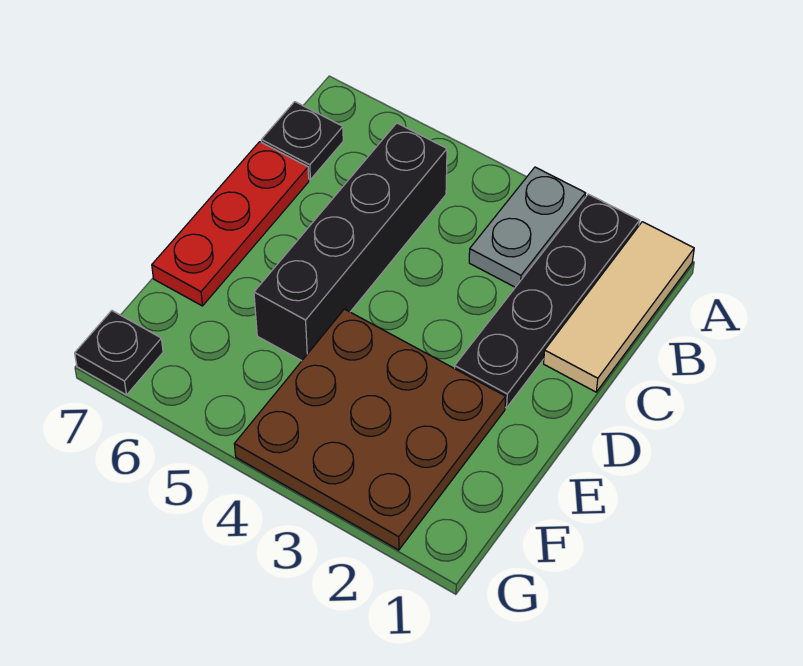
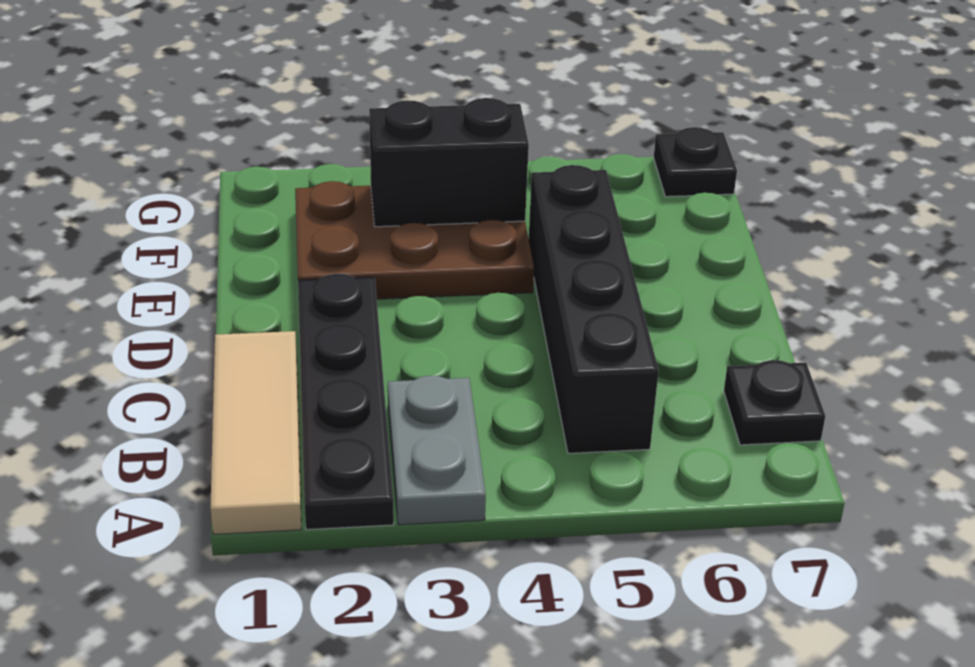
red plate C7:E7 level 1 -> none
brown plate E2:G4 level 1 -> brown plate E2:F4 level 1
none -> black brick F3:F4 level 2

